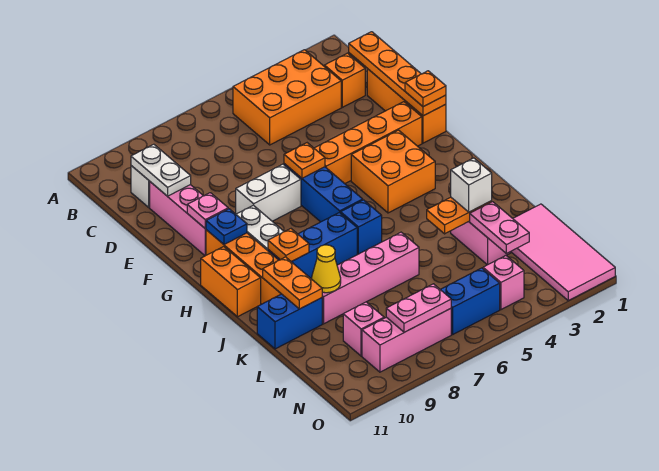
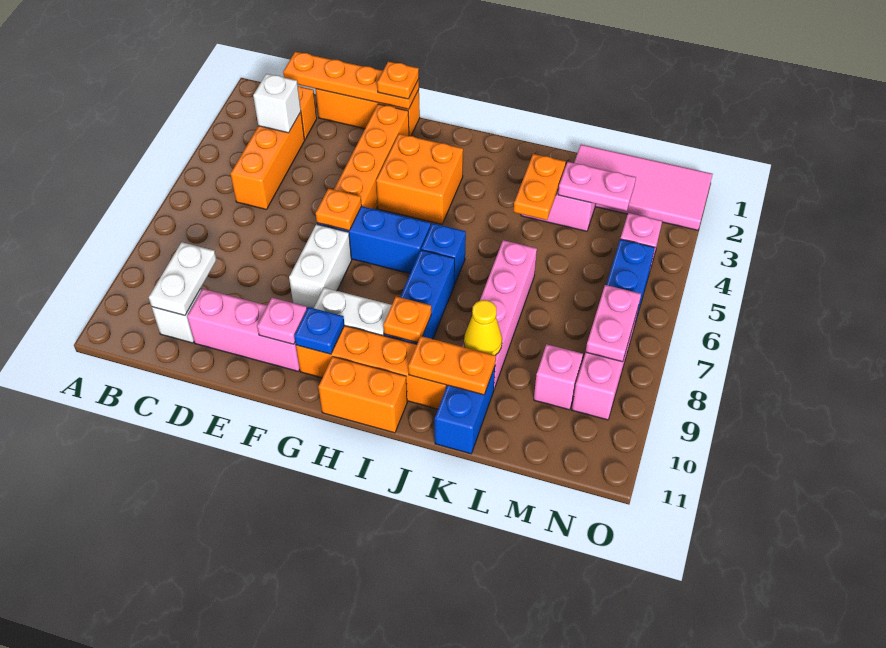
orange brick B3:C5 level 1 -> orange brick C3:C5 level 1
white plate C10:D10 level 2 -> white plate C9:C10 level 2
white brick K3 level 3 -> white brick C3 level 2

